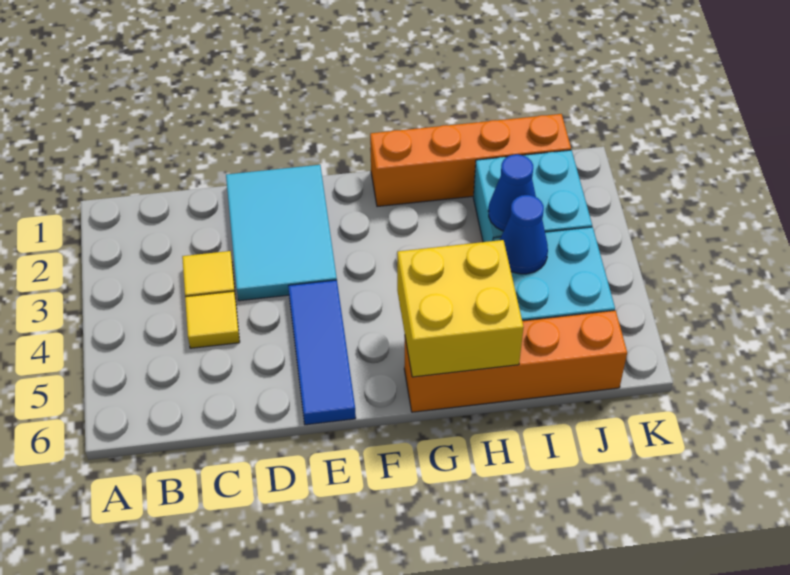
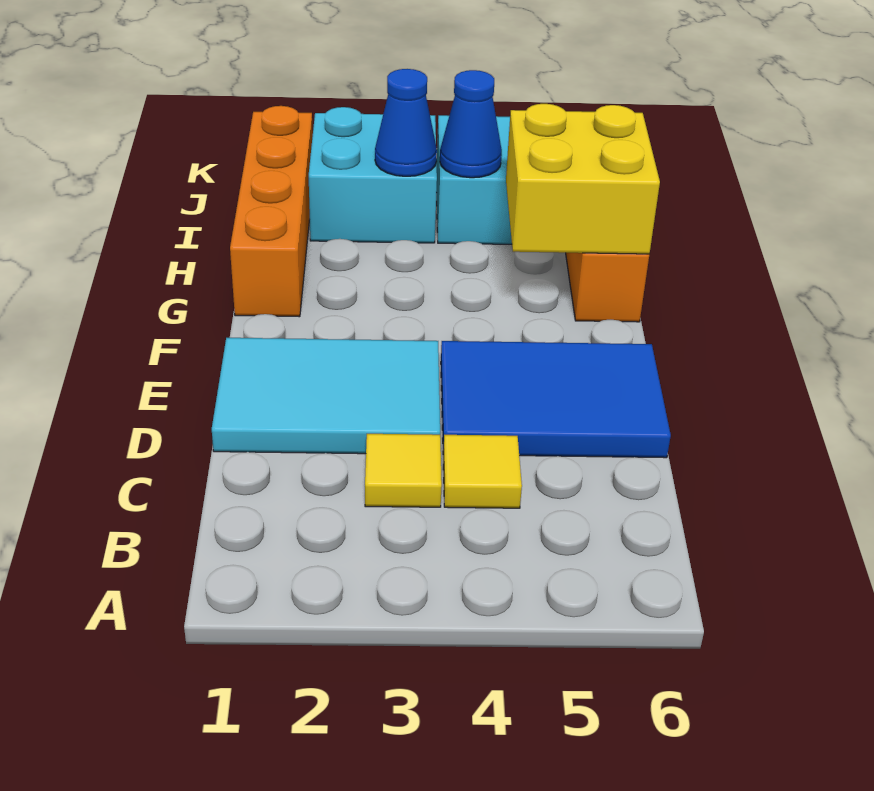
blue tile E4:E6 level 1 -> blue tile D4:E6 level 1

